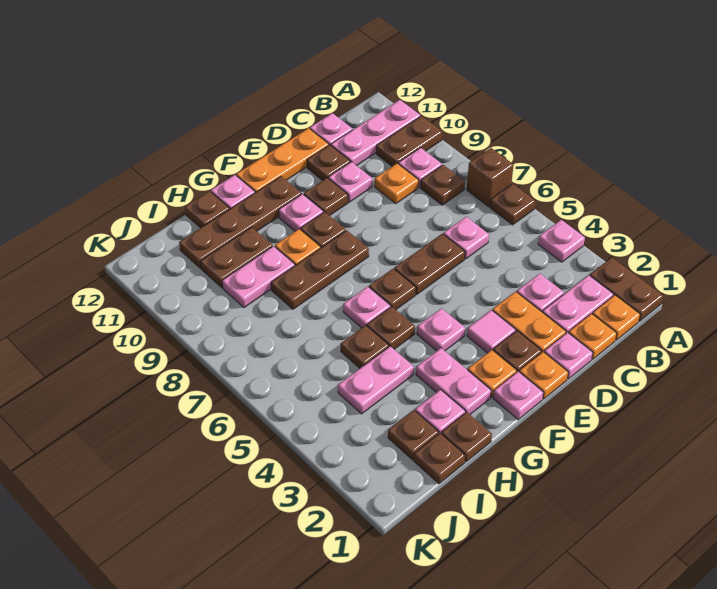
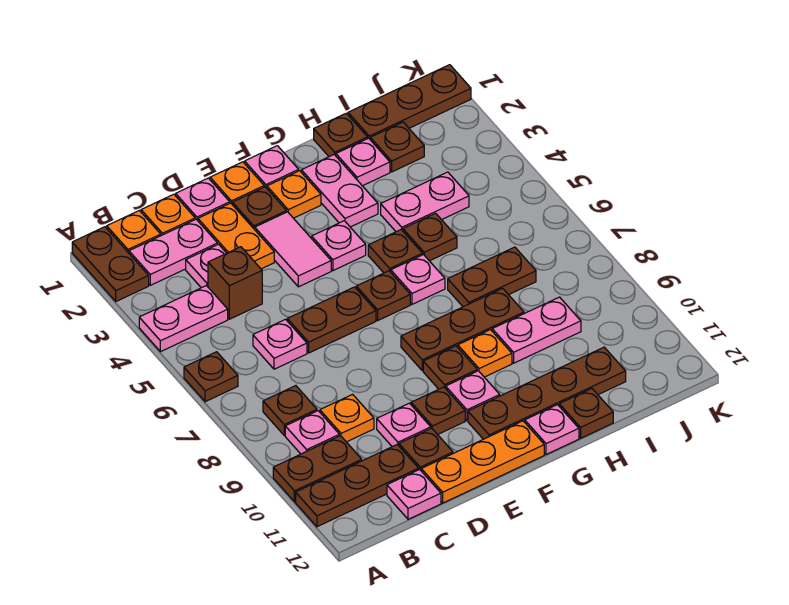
pink plate A4 level 1 -> pink plate A4:B4 level 1
brown brick A7 level 1 -> brown brick C4 level 1
pink plate A11:C11 level 1 -> brown plate A11:C11 level 1
pink tile E3 level 1 -> pink tile E3:E4 level 1
brown plate H10:I10 level 1 -> brown plate H7:I7 level 1
brown plate I1 level 1 -> brown plate I1:K1 level 1

